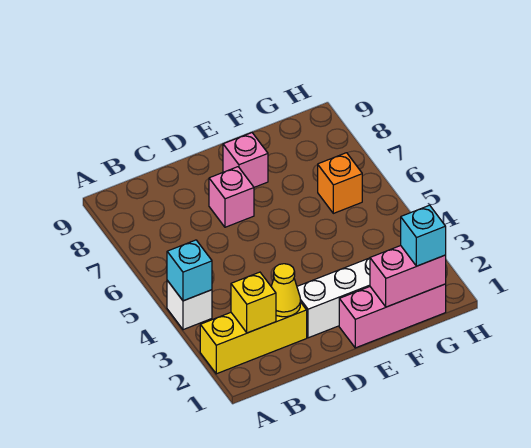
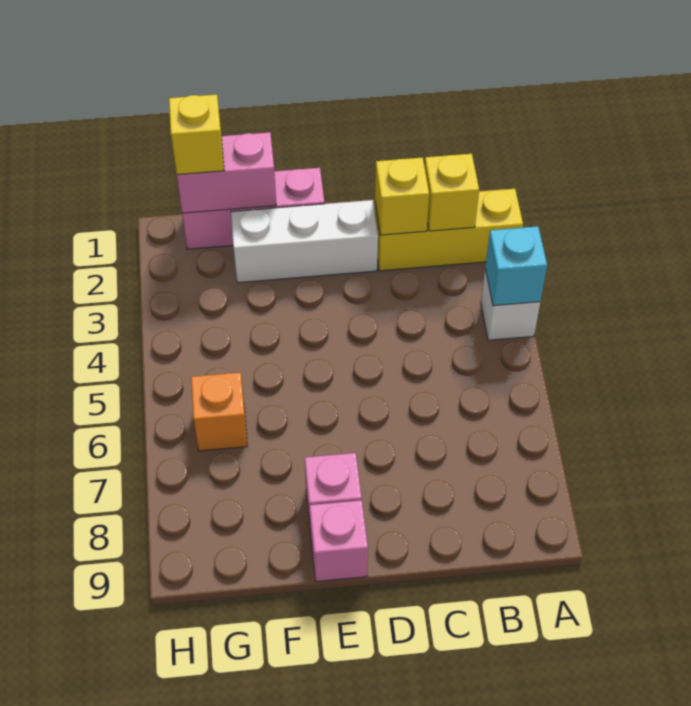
yellow cone C2 level 2 -> yellow brick C2 level 2
pink brick D7 level 1 -> pink brick E9 level 1
cyan brick G1 level 3 -> yellow brick G1 level 3

